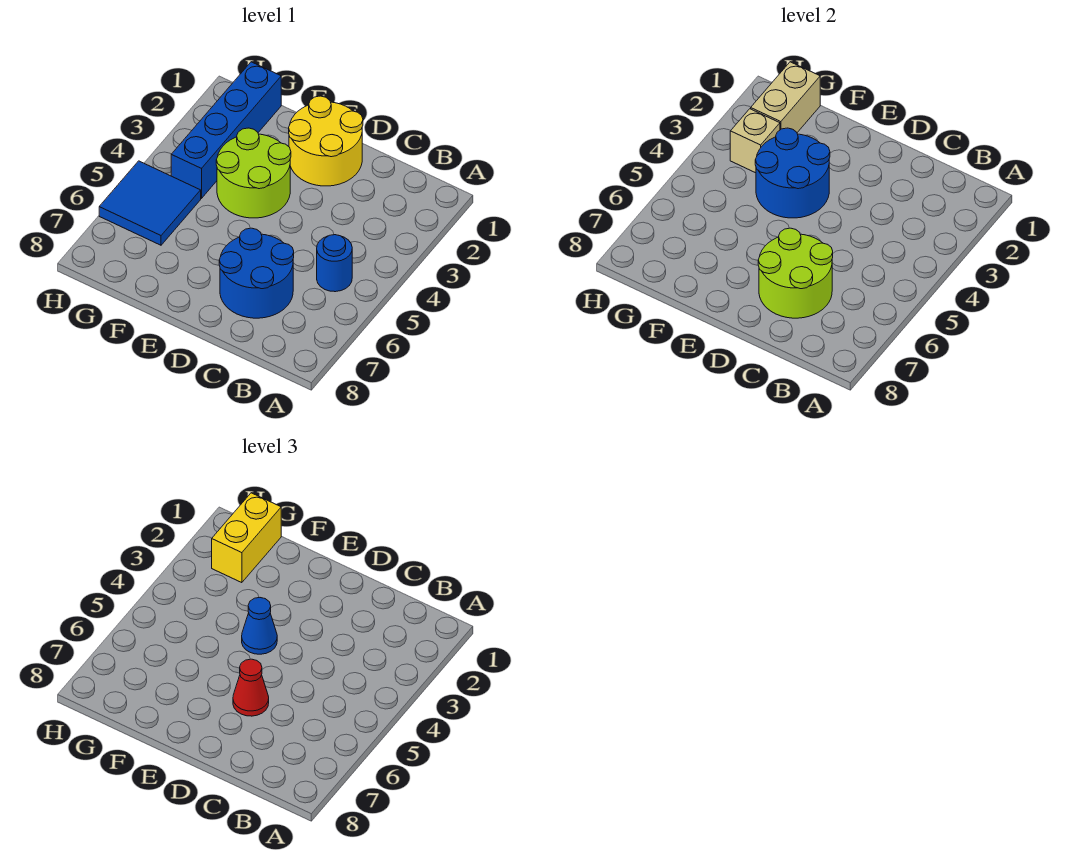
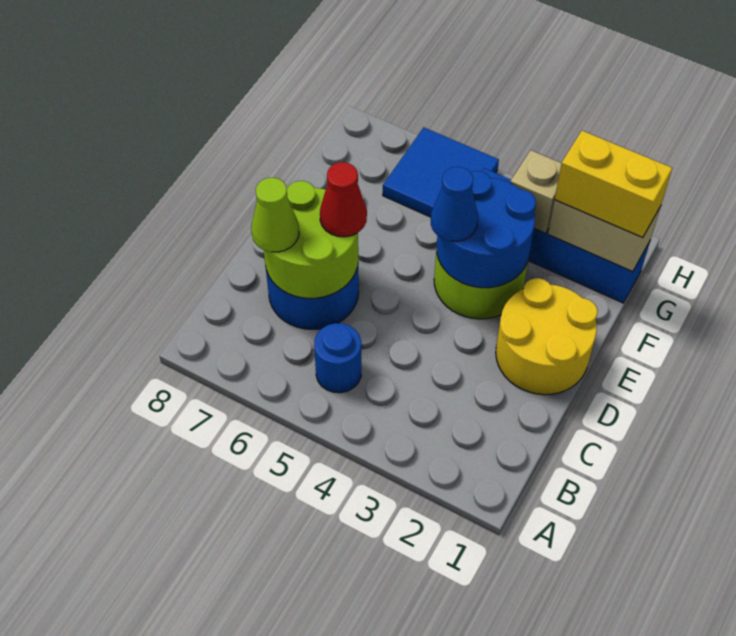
none -> lime cone C7 level 3

